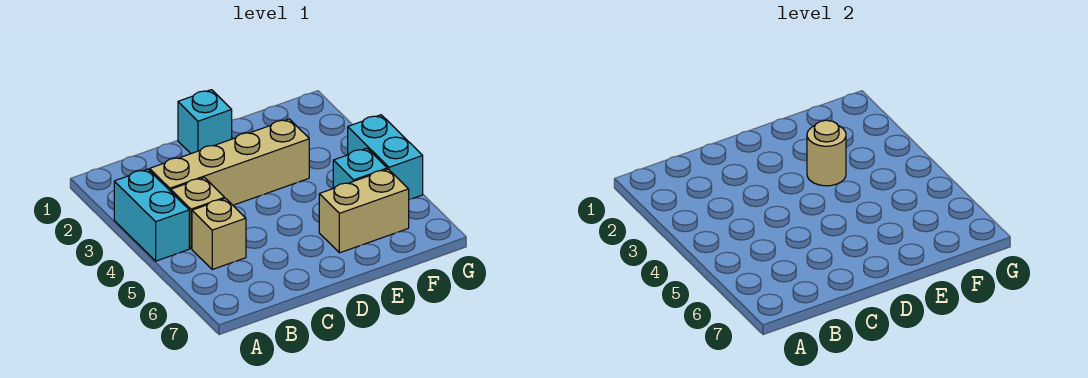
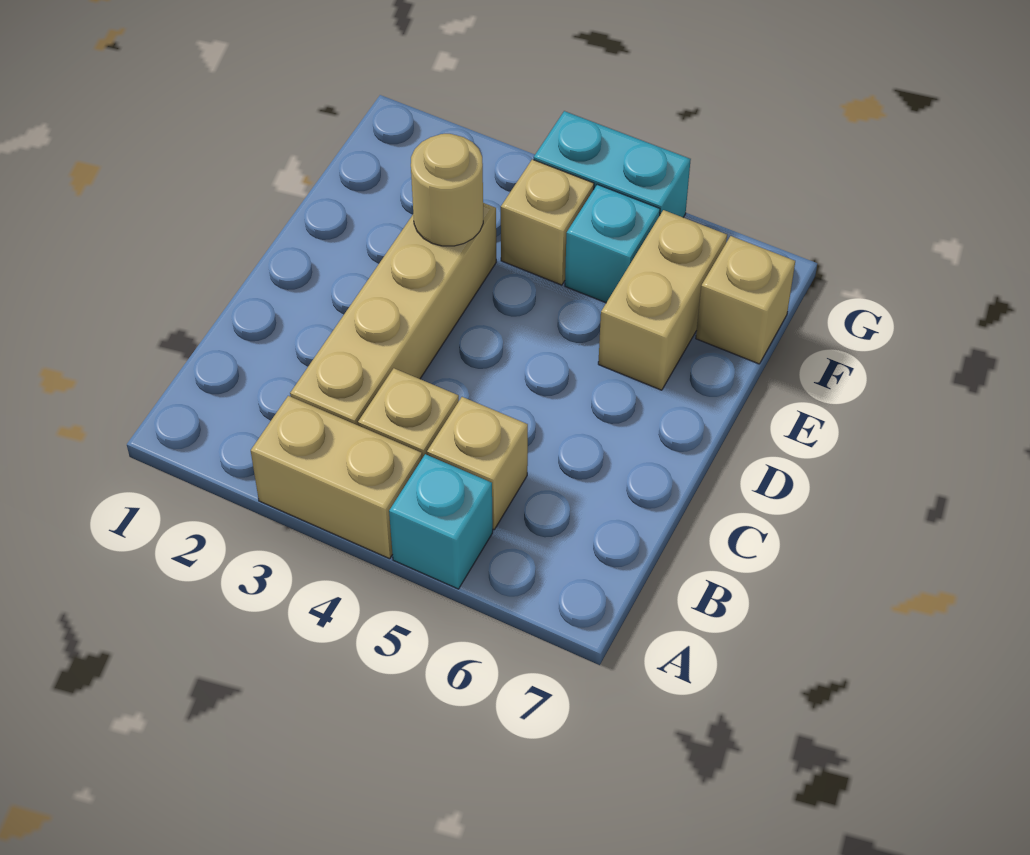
cyan brick A3:A4 level 1 -> tan brick A3:A4 level 1
cyan brick D1 level 1 -> cyan brick A5 level 1
none -> tan brick F4 level 1
none -> tan brick F7 level 1

